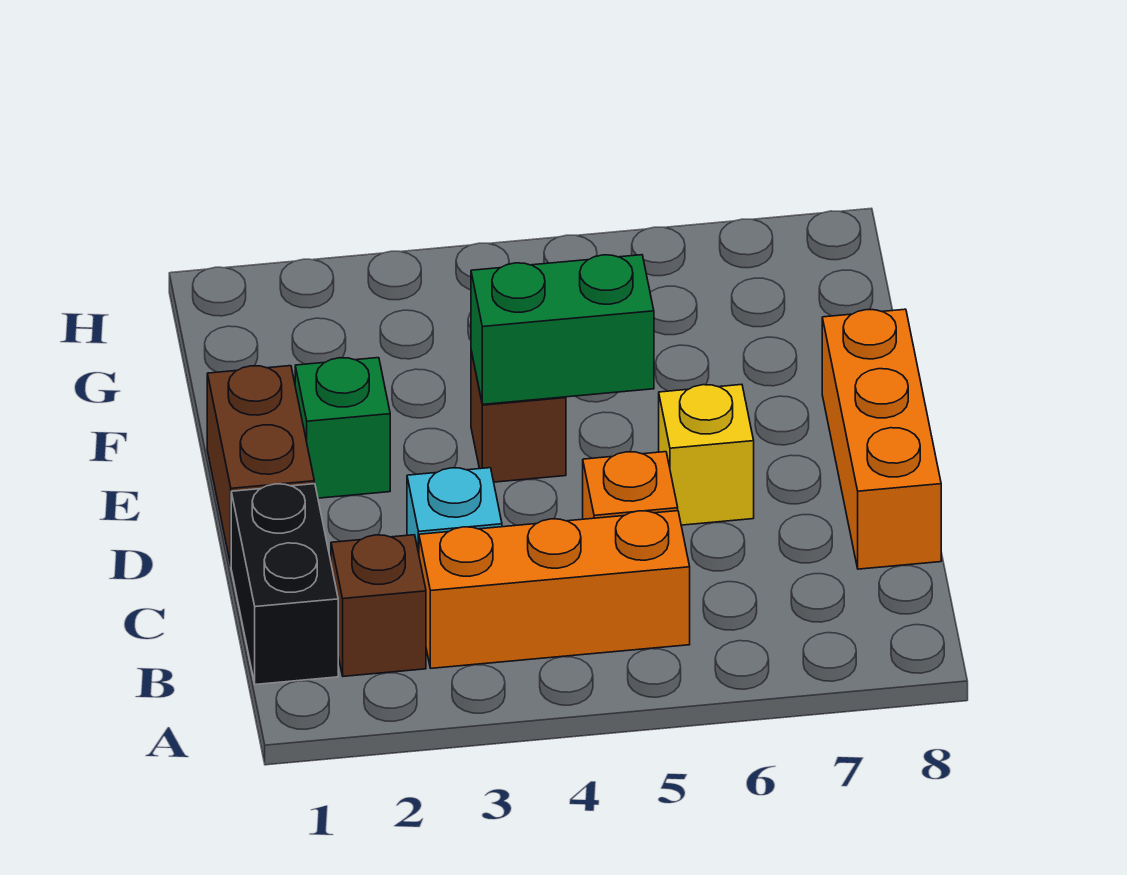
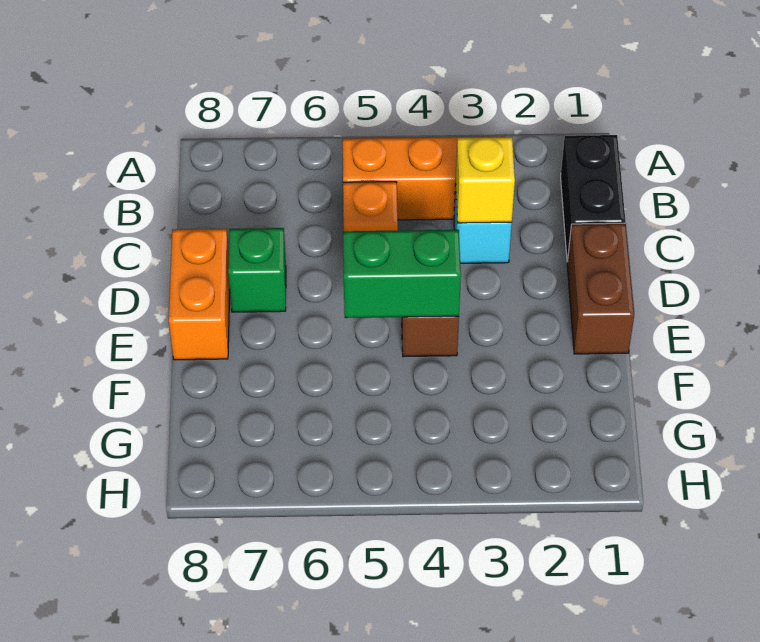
brown brick B2 level 1 -> none
orange brick C8:E8 level 1 -> orange brick D8:E8 level 1
yellow brick D6 level 1 -> yellow brick C3 level 2
green brick E2 level 1 -> green brick D7 level 1

